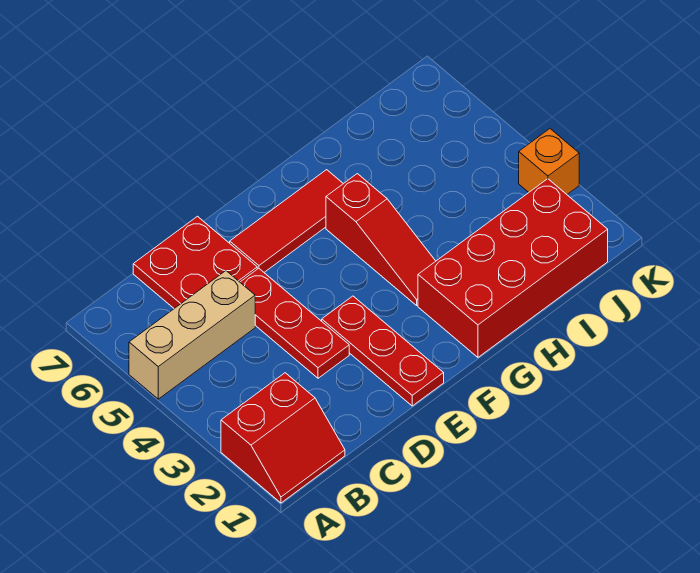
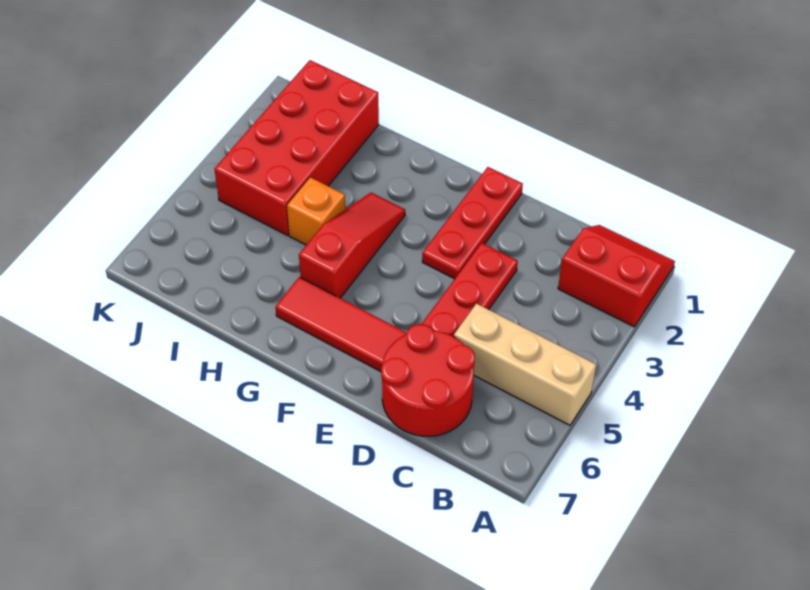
red plate C6:D7 level 1 -> red round brick C6:D7 level 1
red brick G1:J2 level 1 -> red brick I1:J4 level 1
orange brick K3 level 1 -> orange brick H4 level 1

